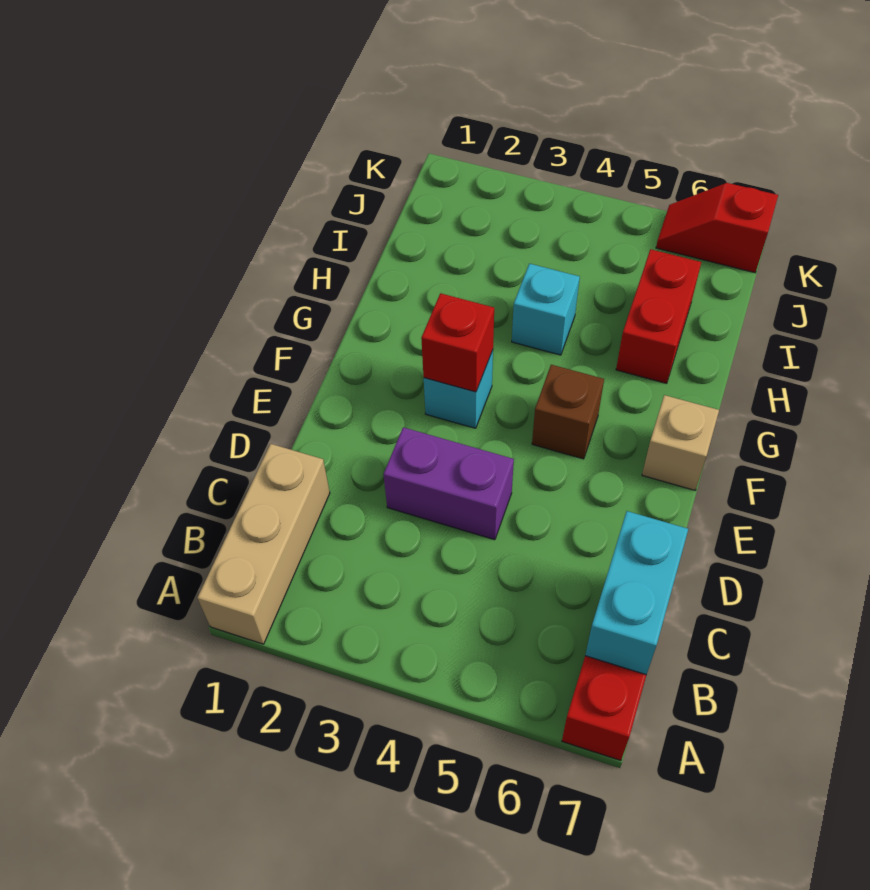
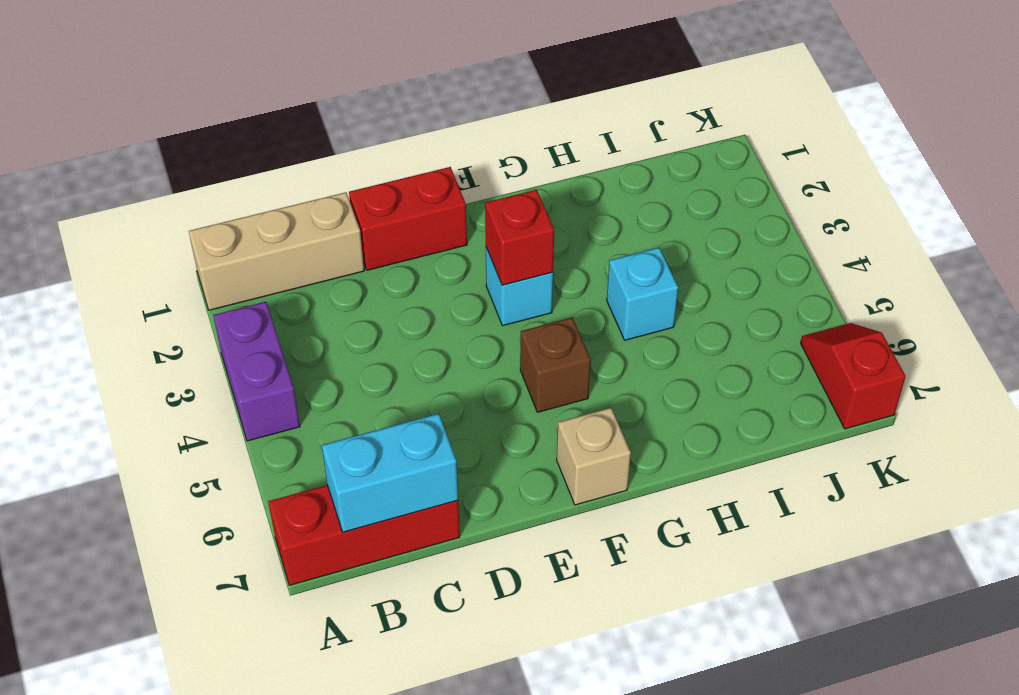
purple brick D3:D4 level 1 -> purple brick A3:A4 level 1
red brick H6:I6 level 1 -> red brick D1:E1 level 1

